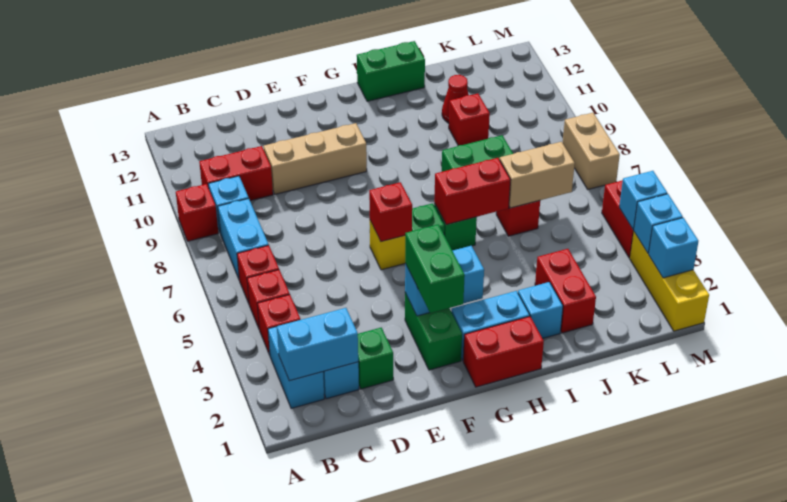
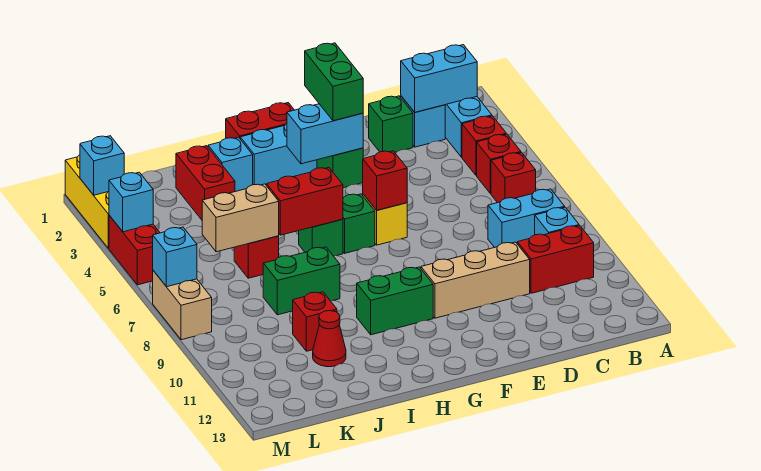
red brick A9 level 1 -> none
cyan brick B7:B8 level 1 -> cyan brick B8:C8 level 1
green brick H13:I13 level 1 -> green brick G10:H10 level 1
cyan brick M3 level 2 -> cyan brick M7 level 2

